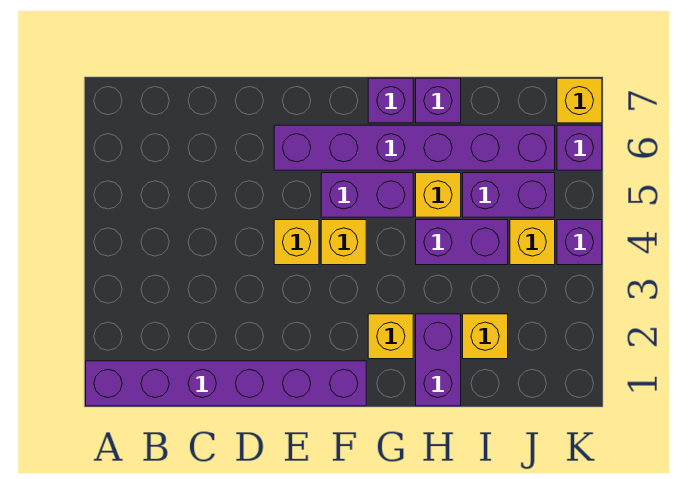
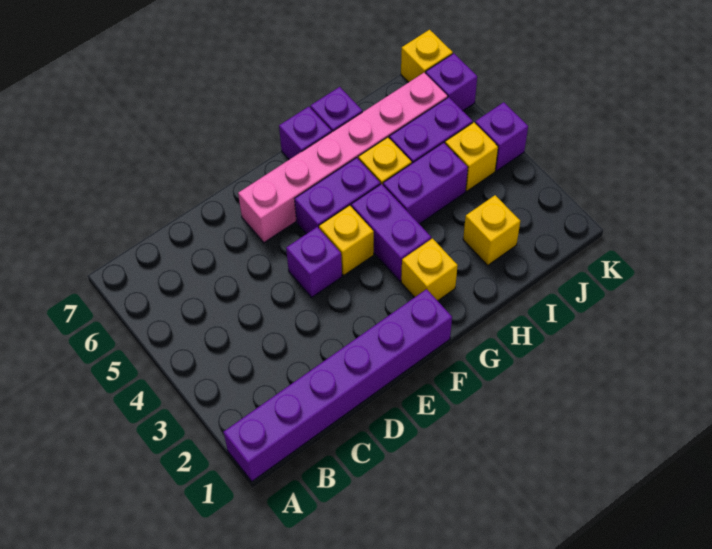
yellow brick E4 level 1 -> purple brick E4 level 1
purple brick E6:J6 level 1 -> pink brick E6:J6 level 1
purple brick H1:H2 level 1 -> purple brick G3:G4 level 1

